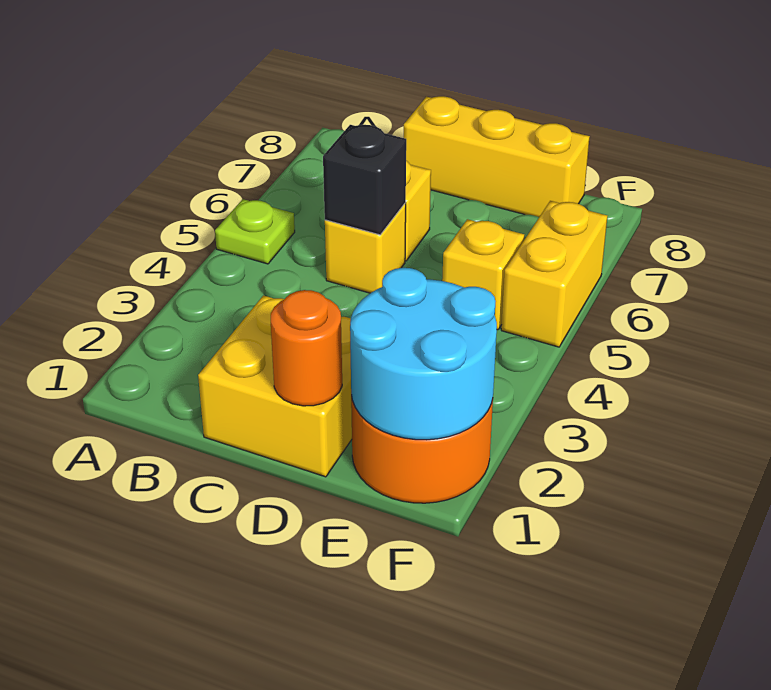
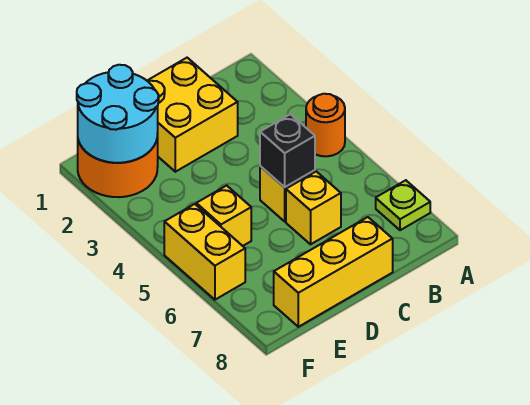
lime plate A5 level 1 -> lime plate A7 level 1
orange round brick D1 level 2 -> orange round brick A4 level 1

